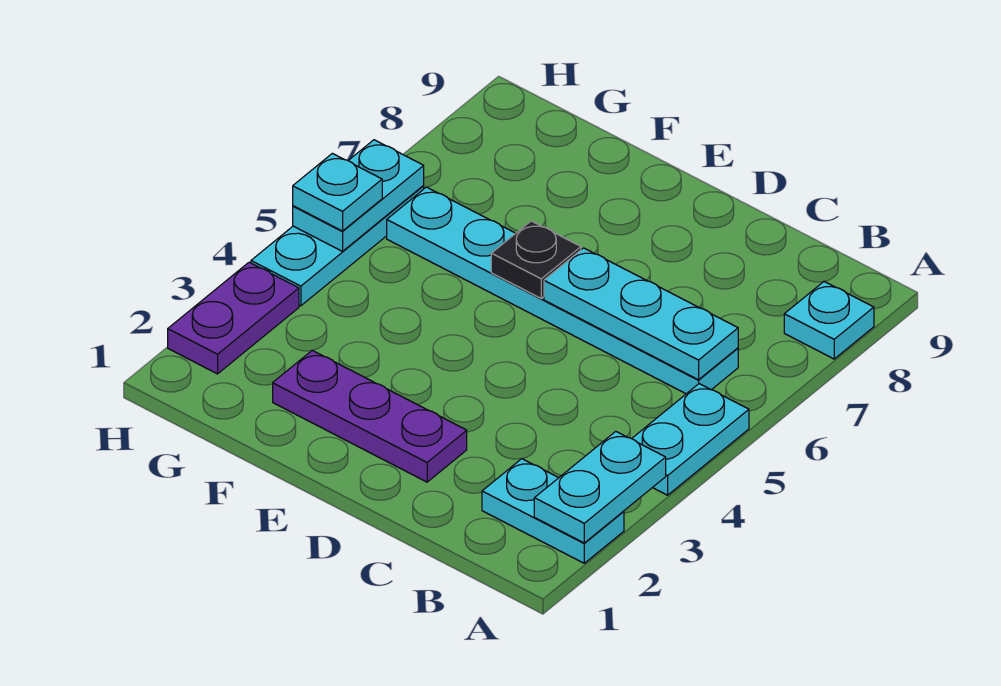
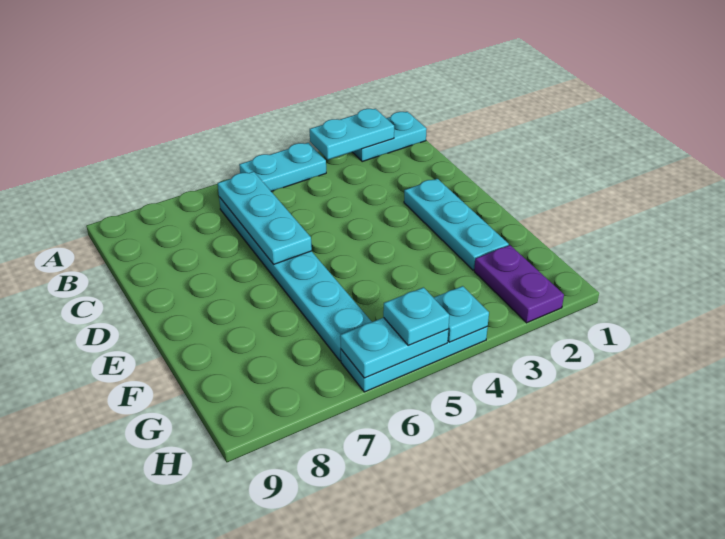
cyan plate A2:B2 level 1 -> cyan plate A1:A2 level 1
cyan plate A8 level 1 -> cyan plate H4 level 2
purple plate D2:F2 level 1 -> cyan plate D2:F2 level 1
black plate E6 level 2 -> none
purple plate H2:H3 level 1 -> purple plate G2:H2 level 1

